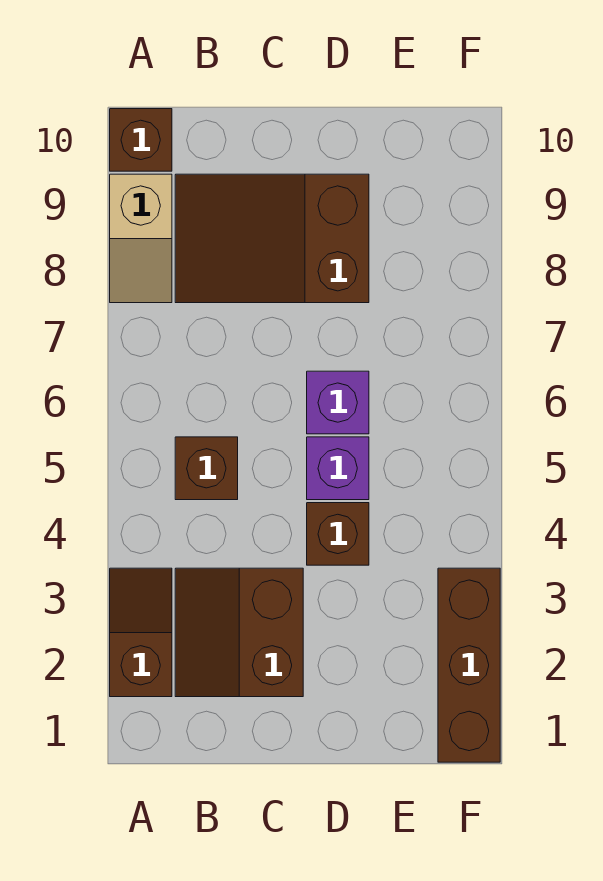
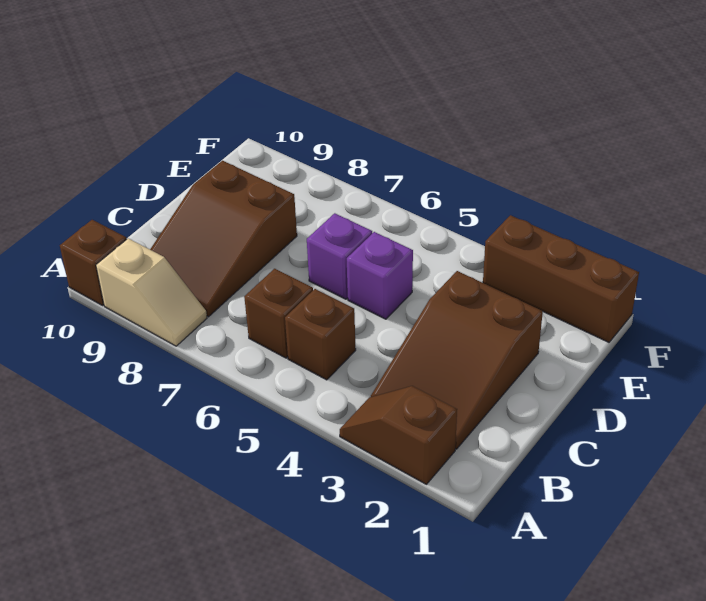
brown slope B2:C3 level 1 top C -> brown slope B2:D3 level 1 top D
brown brick D4 level 1 -> brown brick B6 level 1

